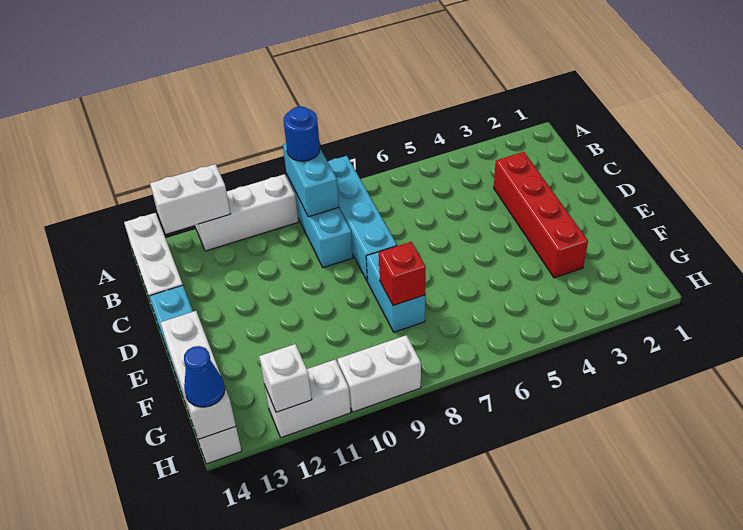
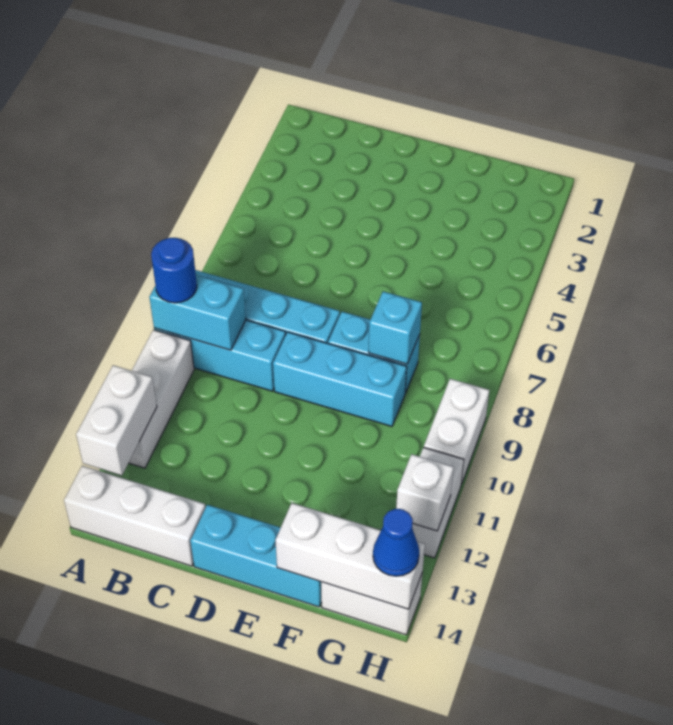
red brick C3:F3 level 1 -> none
none -> cyan brick D9:F9 level 1
red brick F8 level 2 -> cyan brick F8 level 2

